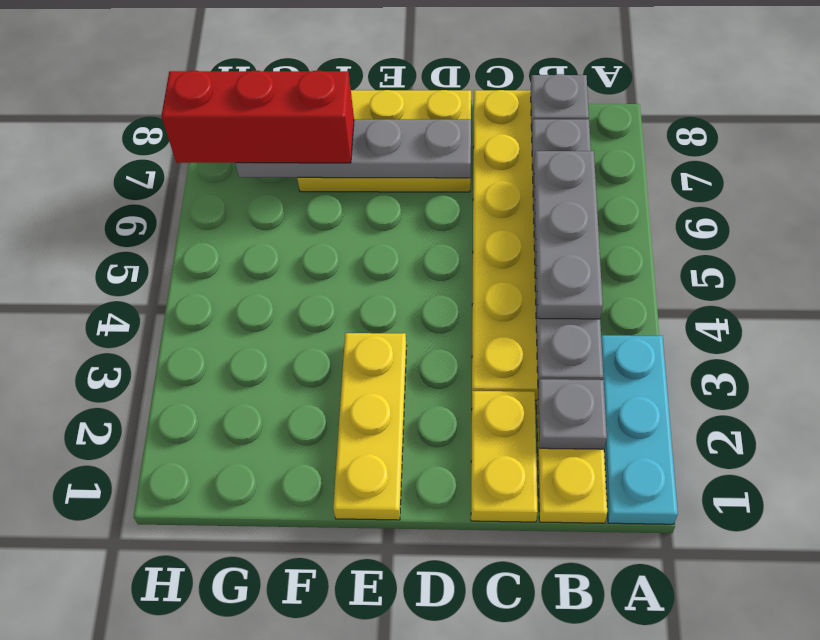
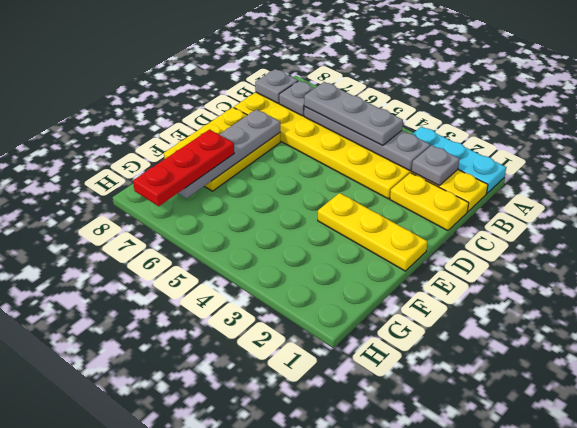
red brick F7:H7 level 3 -> red plate F7:H7 level 3

